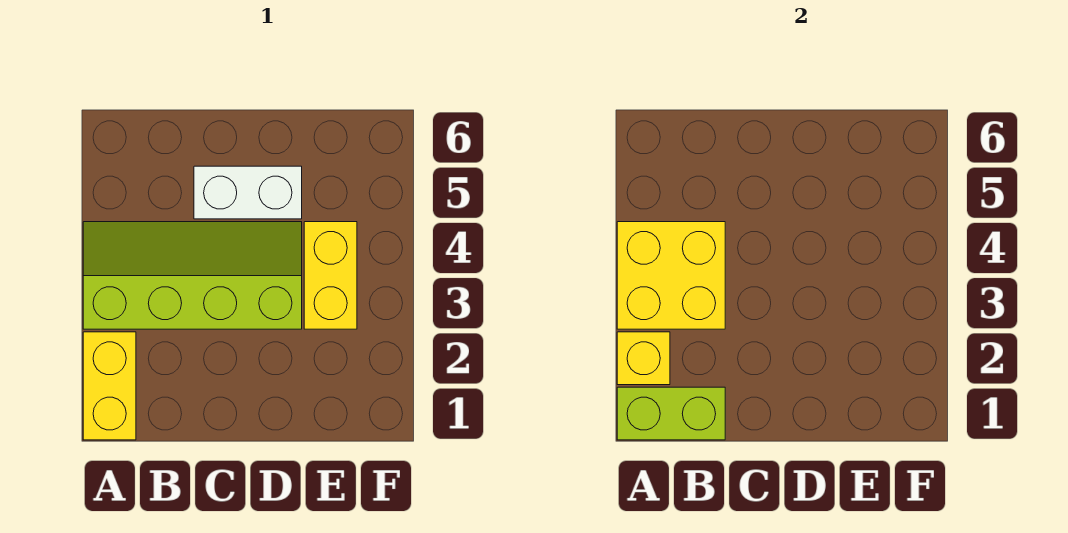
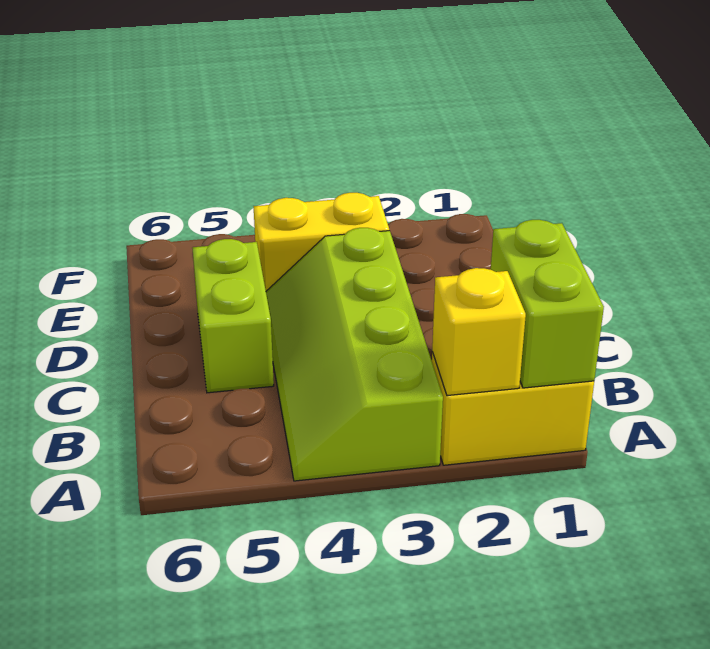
yellow brick A3:B4 level 2 -> none
white brick C5:D5 level 1 -> lime brick C5:D5 level 1

